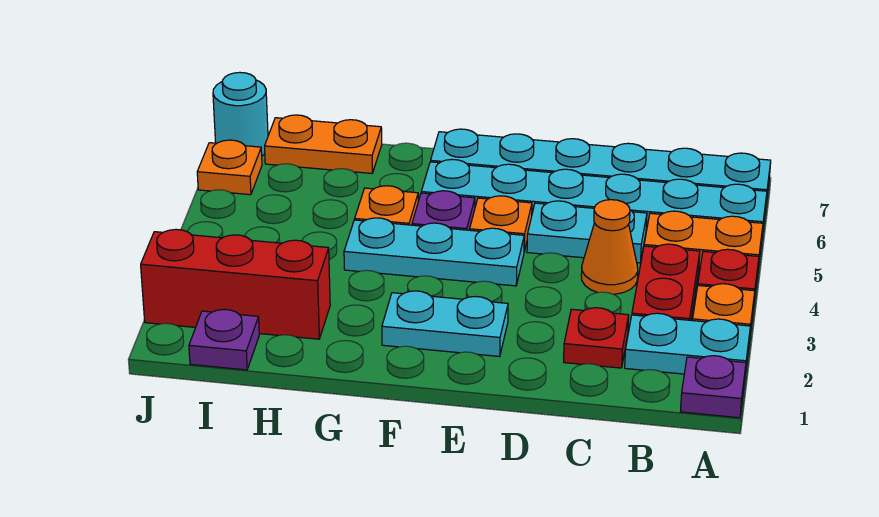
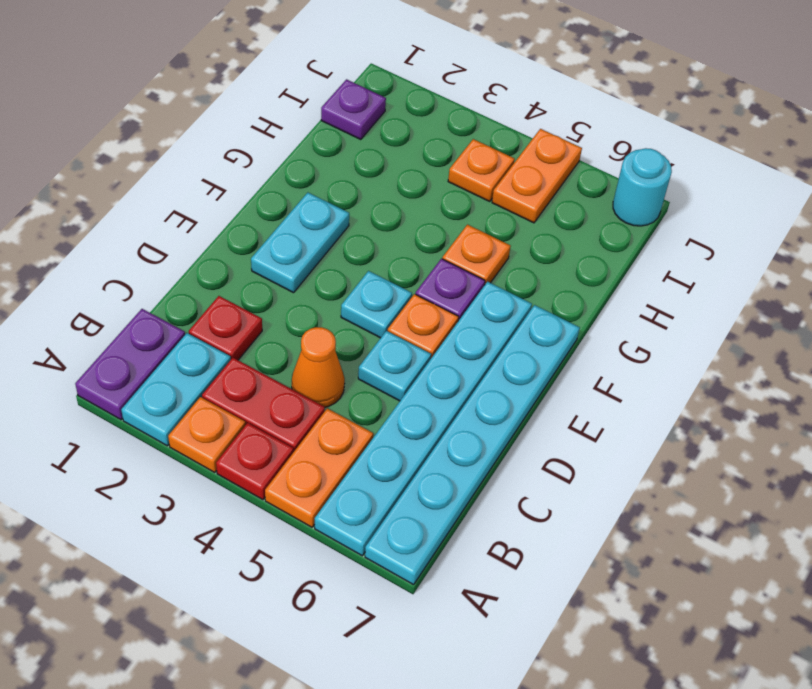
purple plate A1 level 1 -> purple plate A1:B1 level 1
cyan plate C5:D5 level 1 -> cyan plate D5 level 1
cyan plate E4:G4 level 1 -> cyan plate E4 level 1
red brick H2:J2 level 1 -> none
orange plate H7:I7 level 1 -> orange plate I5:J5 level 1
orange plate J6 level 1 -> orange plate I4 level 1

